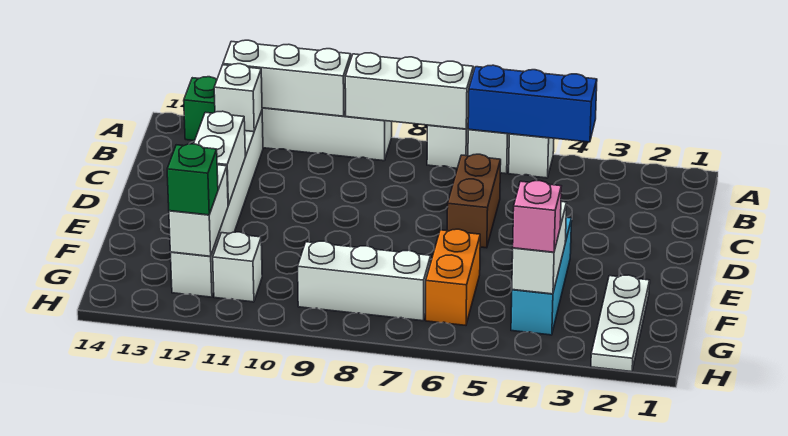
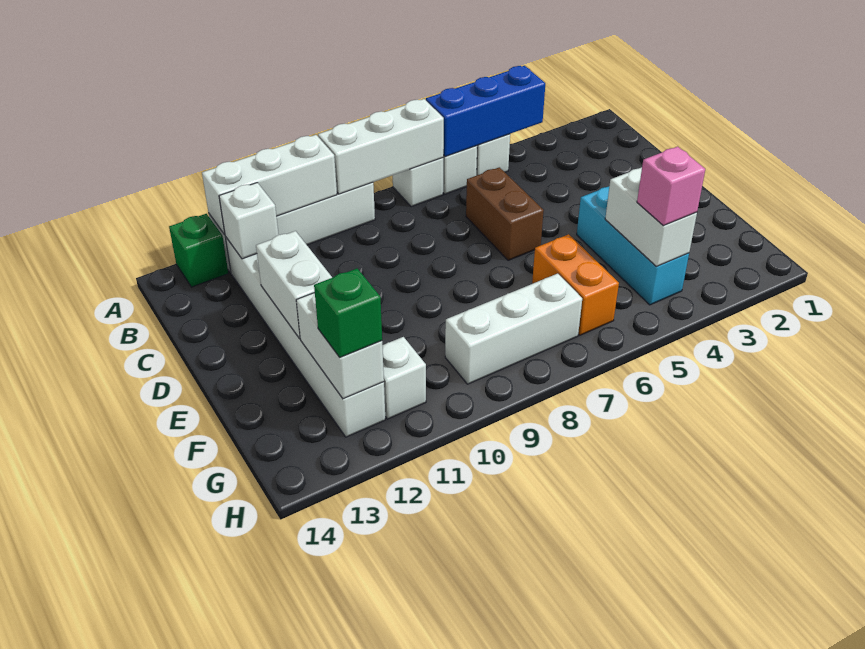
white plate F2:H2 level 1 -> none

